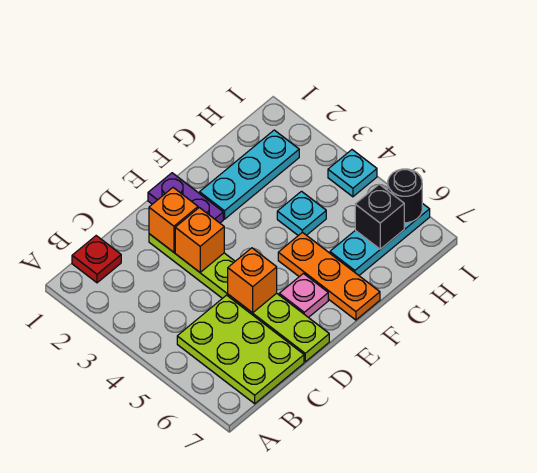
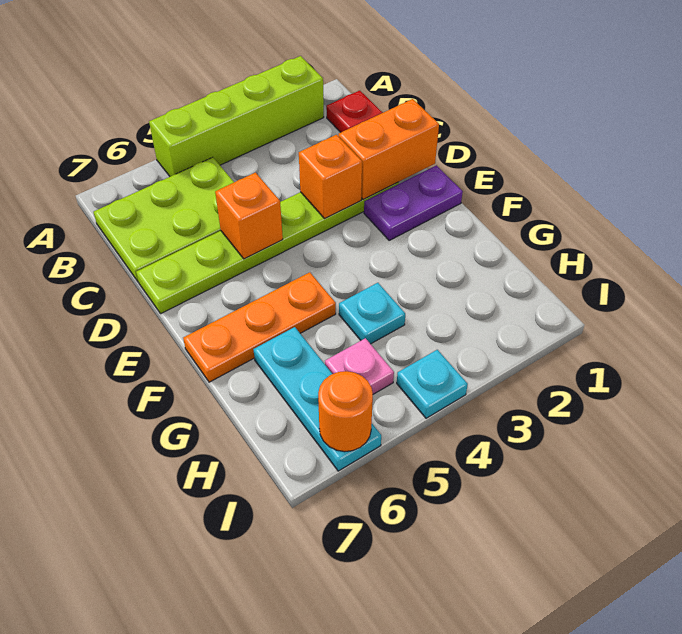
none -> lime brick A2:A5 level 1
orange brick D2 level 2 -> orange brick D1:D2 level 2
pink plate E6 level 1 -> pink plate H5 level 1
cyan plate F2:H2 level 1 -> none
black brick H6 level 2 -> none
black round brick I6 level 2 -> orange round brick I6 level 2

